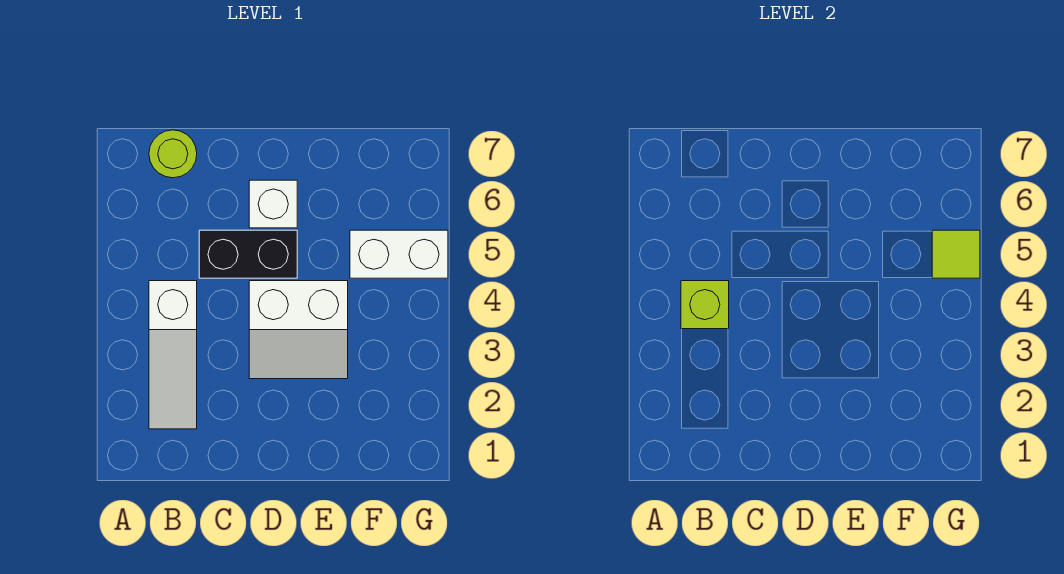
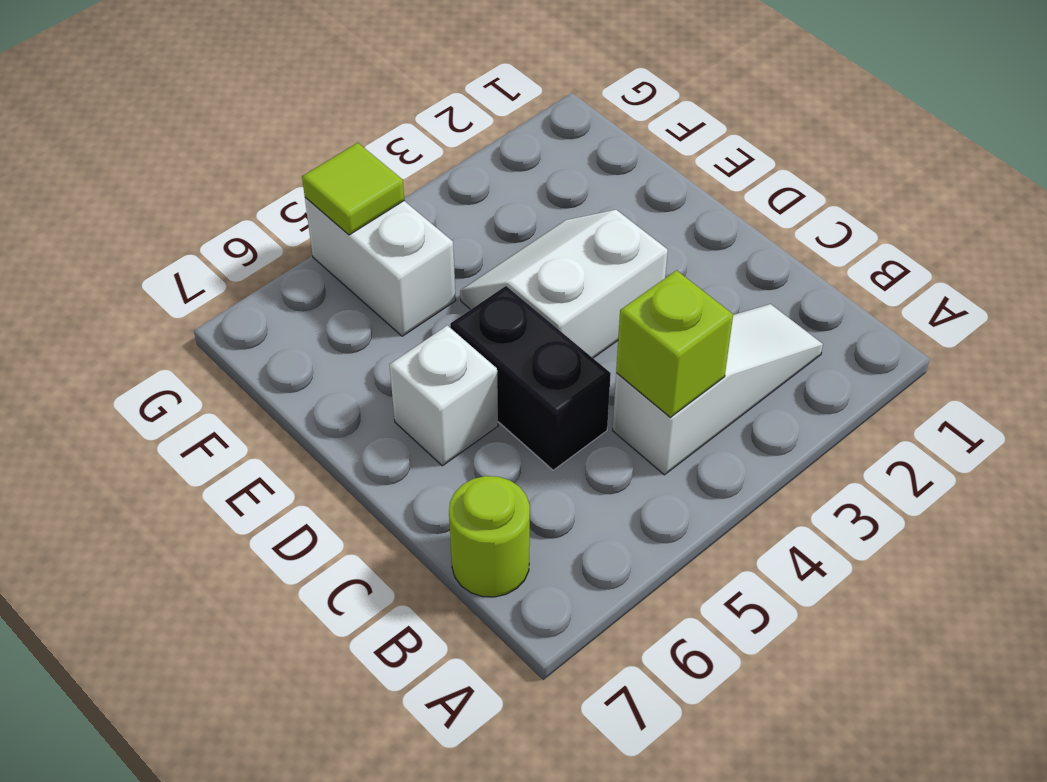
white slope D3:E4 level 1 top 4 -> white slope D3:E4 level 1 top D

